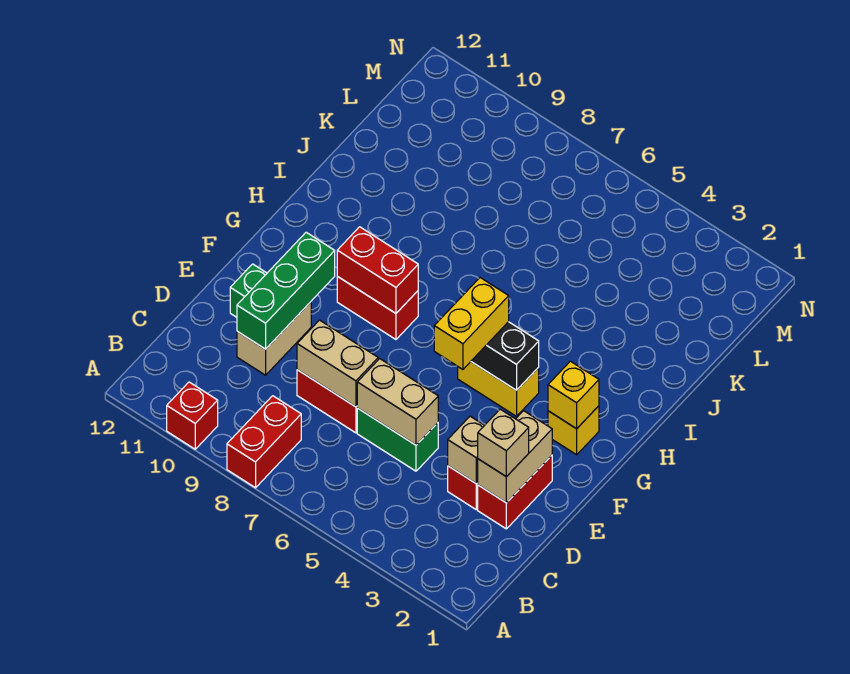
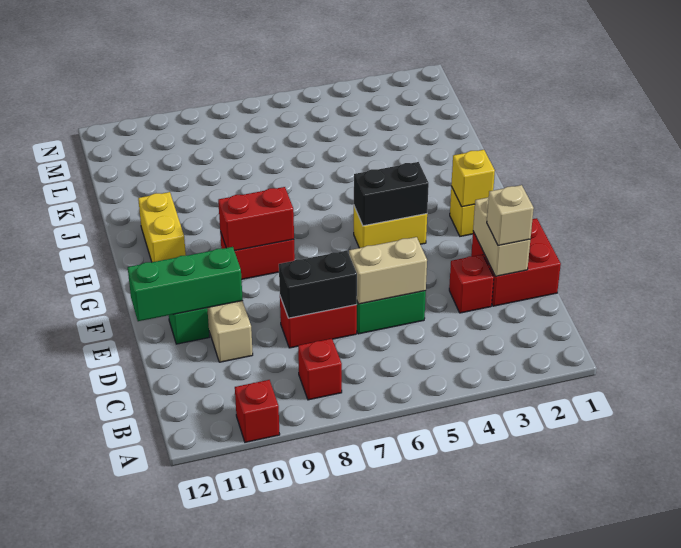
red brick A8:B8 level 1 -> red brick B8 level 1
red brick D2:E2 level 1 -> red brick D1:E2 level 1
tan brick D3 level 2 -> none
tan brick D7:D8 level 2 -> black brick D7:D8 level 2
green brick D10:F10 level 2 -> green brick E10:E12 level 2
yellow brick F5:G5 level 3 -> yellow brick H11:I11 level 1

